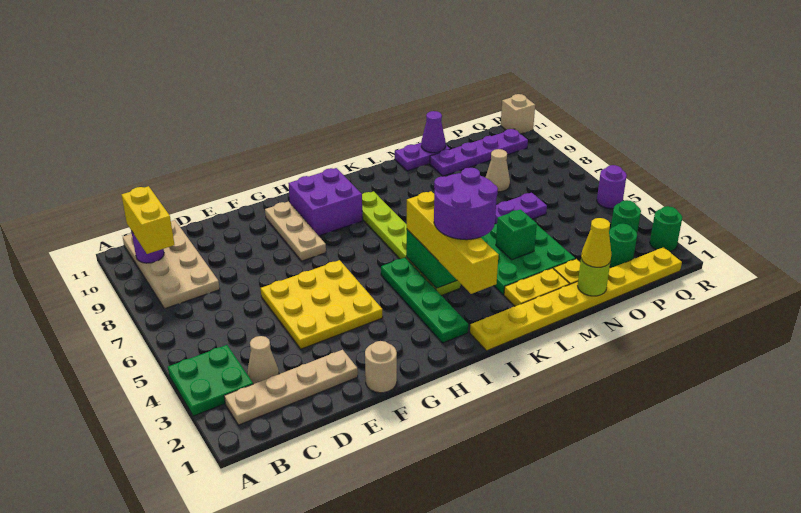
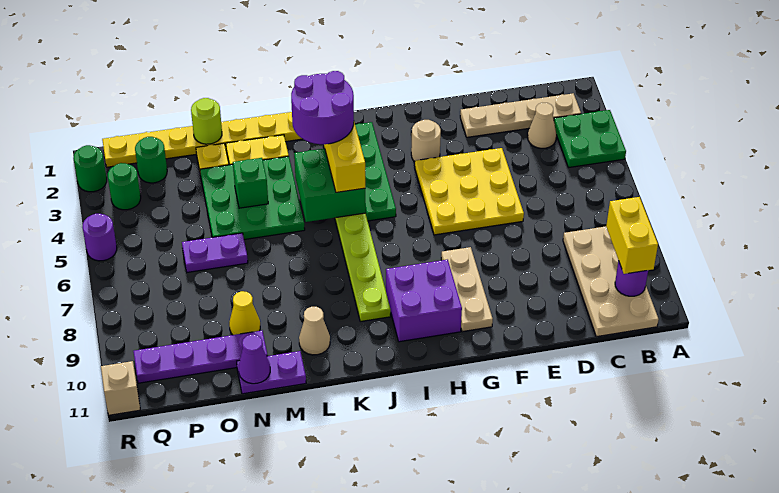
tan round brick F1 level 1 -> tan round brick G3 level 1
yellow cone N1 level 3 -> yellow cone N9 level 1
tan cone O8 level 1 -> tan cone L10 level 1

